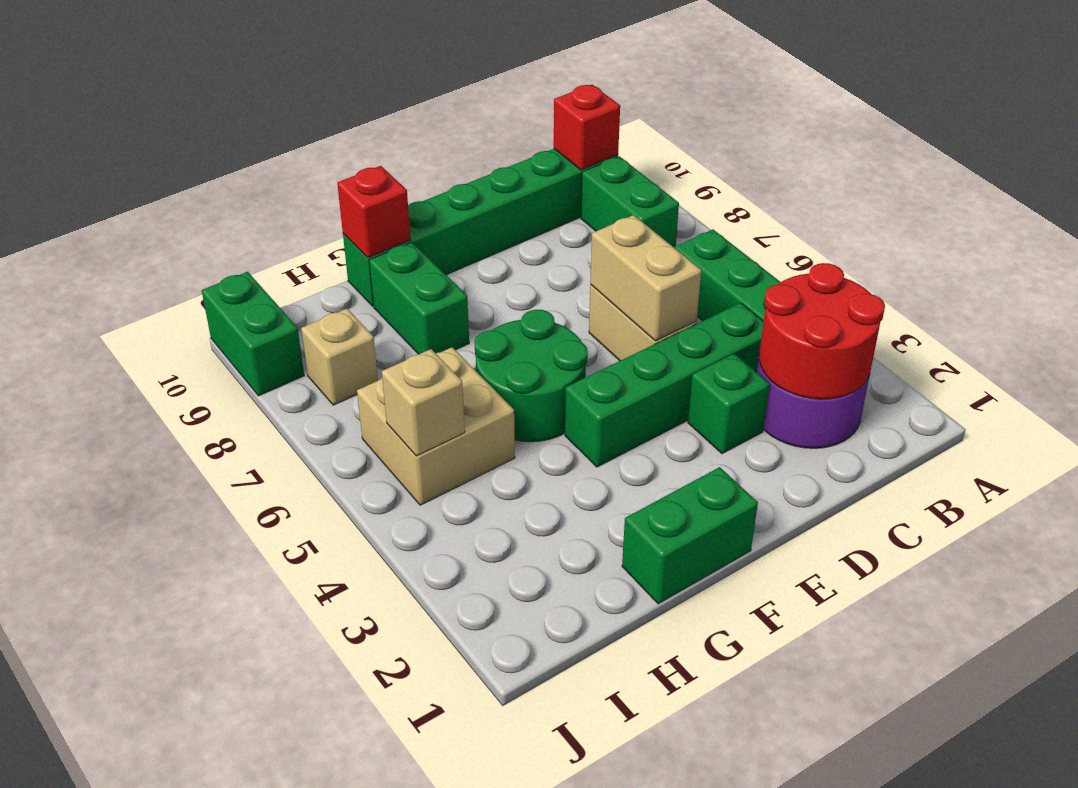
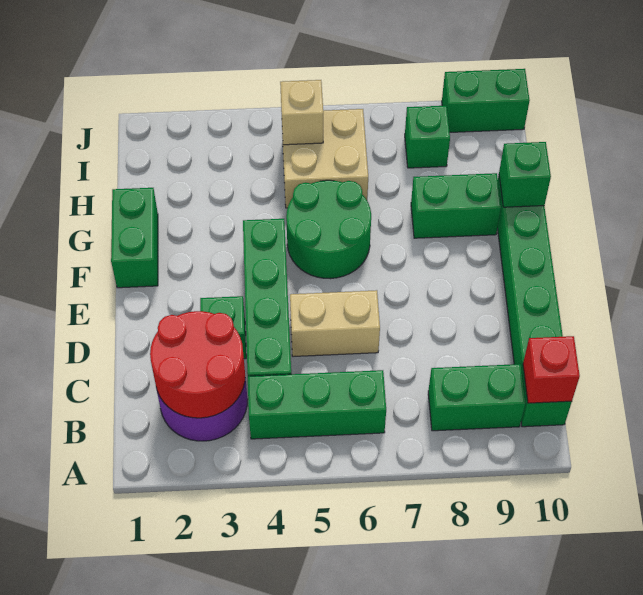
tan brick D5:D6 level 2 -> none
red brick G10 level 2 -> green brick G10 level 2
tan brick I8 level 1 -> green brick I8 level 1

